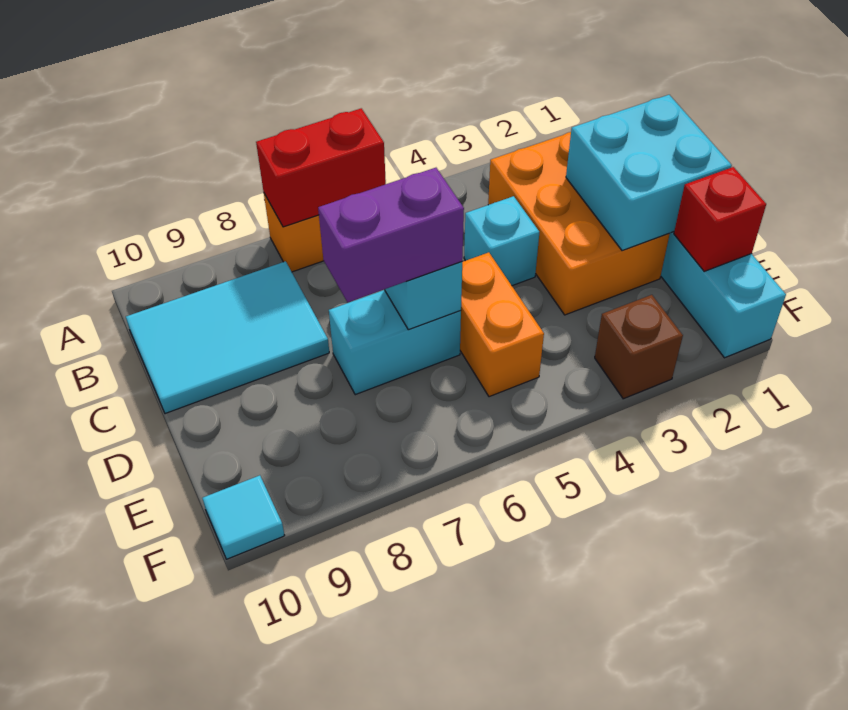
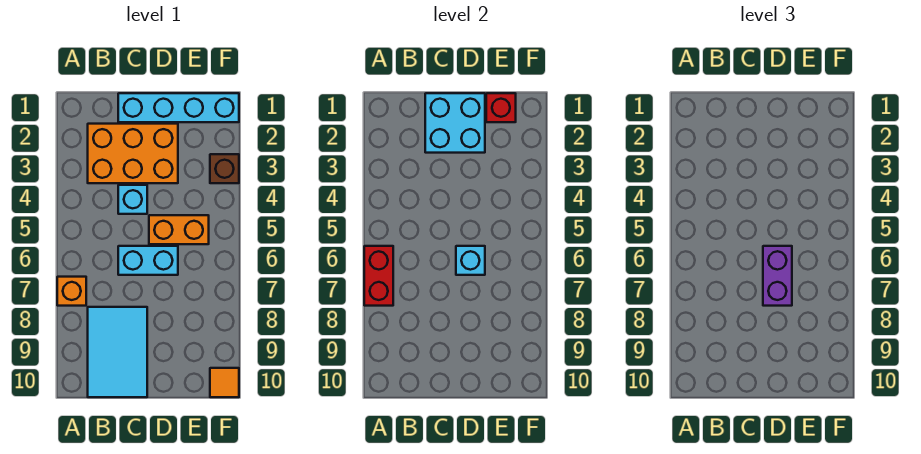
cyan brick D6:D7 level 1 -> cyan brick C6:D6 level 1
cyan tile F10 level 1 -> orange tile F10 level 1

